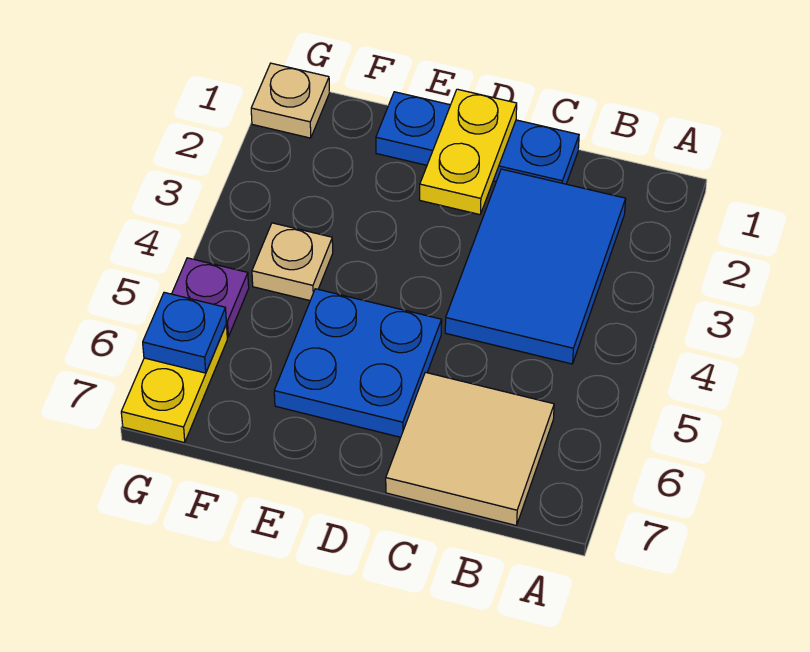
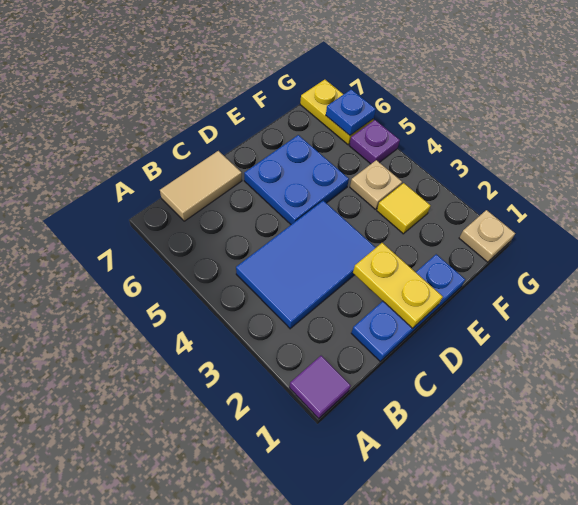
none -> purple tile A1 level 1
blue tile B2:C4 level 1 -> blue tile B3:D4 level 1
tan tile B6:C7 level 1 -> tan tile B7:C7 level 1
none -> yellow tile F3 level 1

